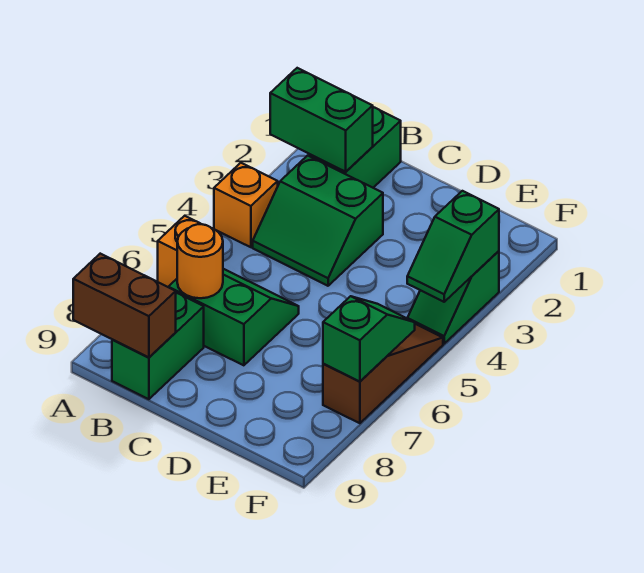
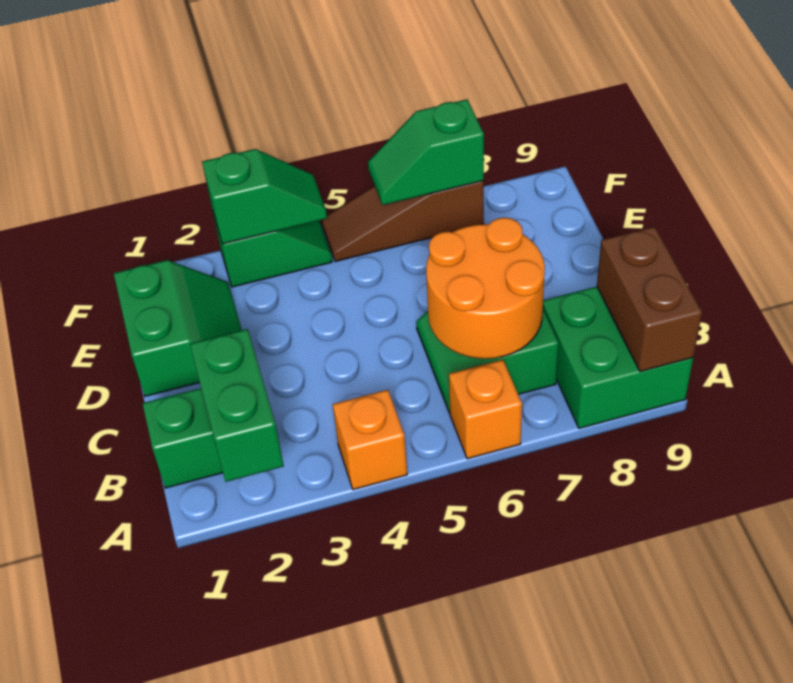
green slope B3:C4 level 1 top 3 -> green slope D1:E2 level 1 top 1
orange round brick B7 level 2 -> orange round brick B6:C7 level 2
green brick B8:B9 level 1 -> green brick A8:B9 level 1

